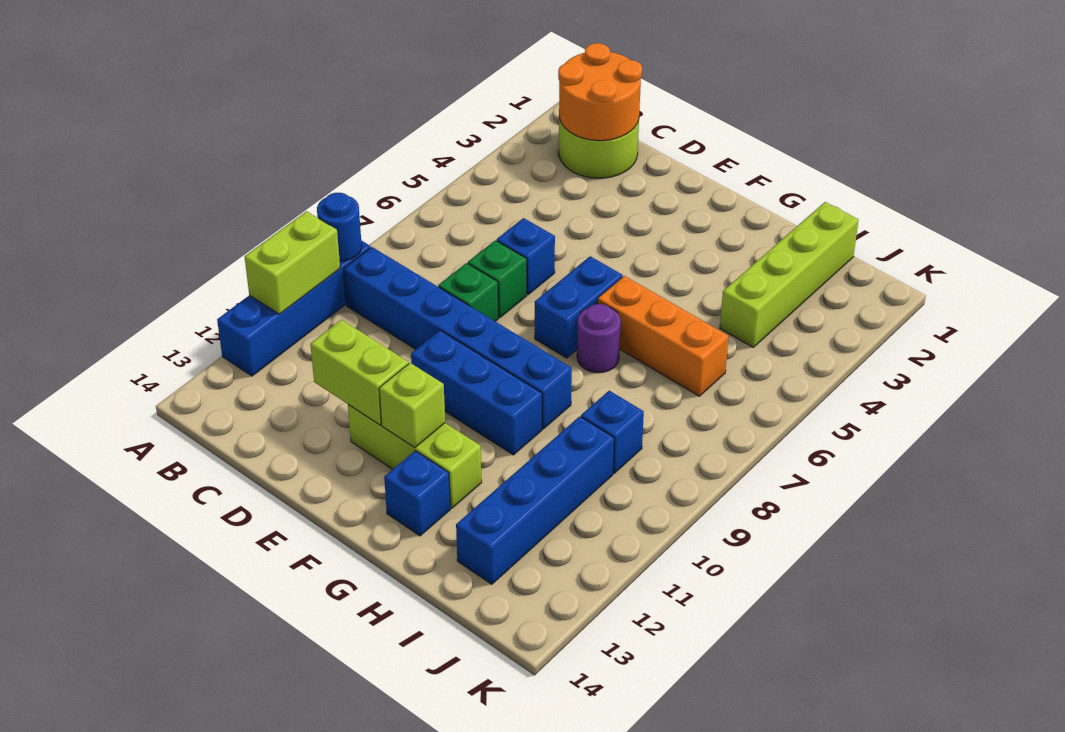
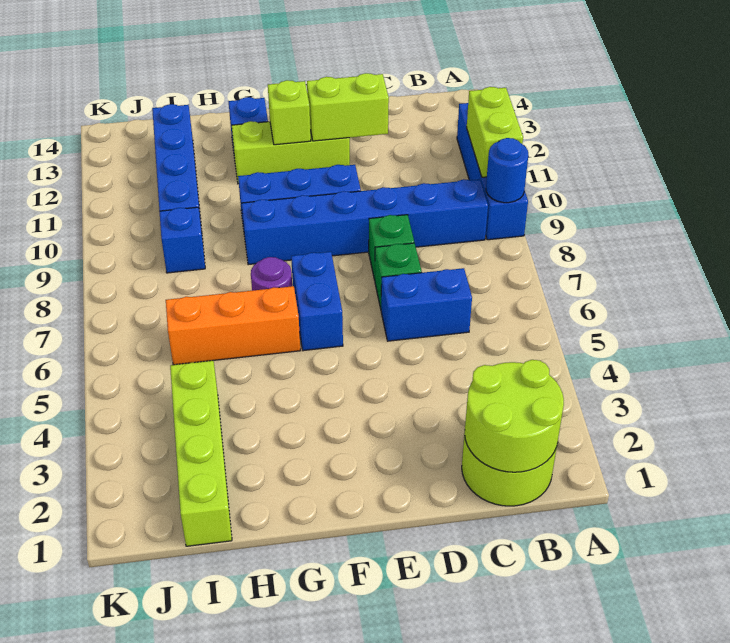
orange round brick B1:C2 level 2 -> lime round brick B1:C2 level 2
blue brick D6 level 1 -> blue brick C6:D6 level 1

